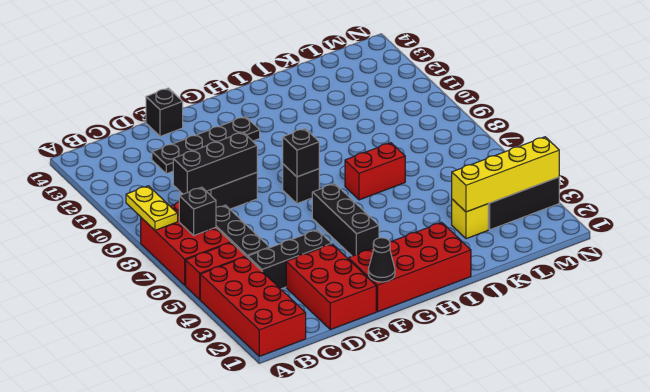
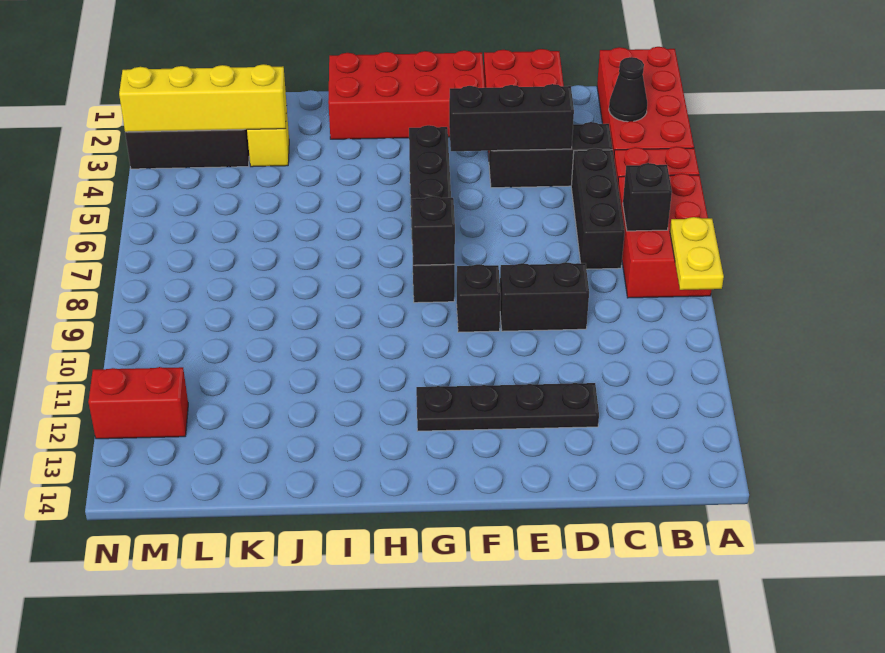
black brick C9:E9 level 2 -> black brick D4:F4 level 2
black brick E14 level 1 -> black brick F9 level 1
black cone F1 level 2 -> black cone B3 level 2
red brick I7:J7 level 1 -> red brick M12:N12 level 1

